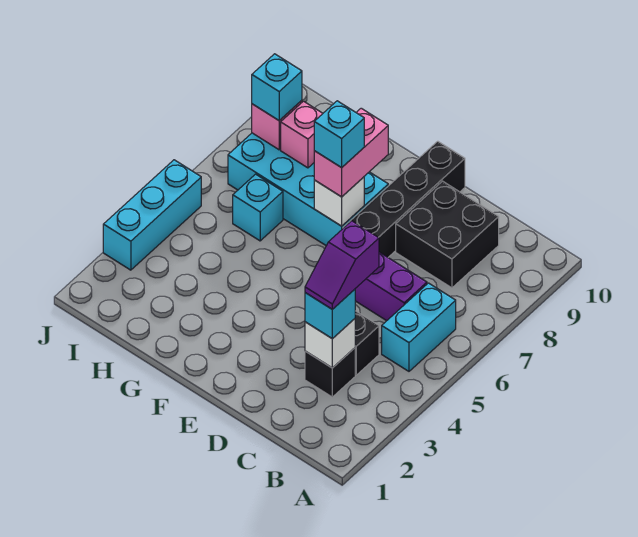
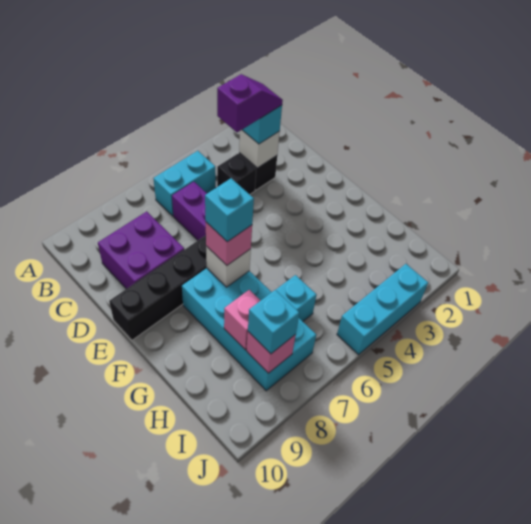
black brick C8:D9 level 1 -> purple brick C8:D9 level 1
pink brick F7:F8 level 3 -> pink brick F7 level 3

